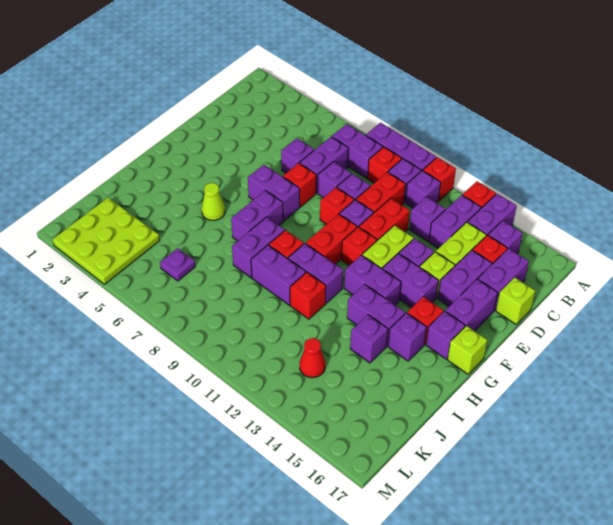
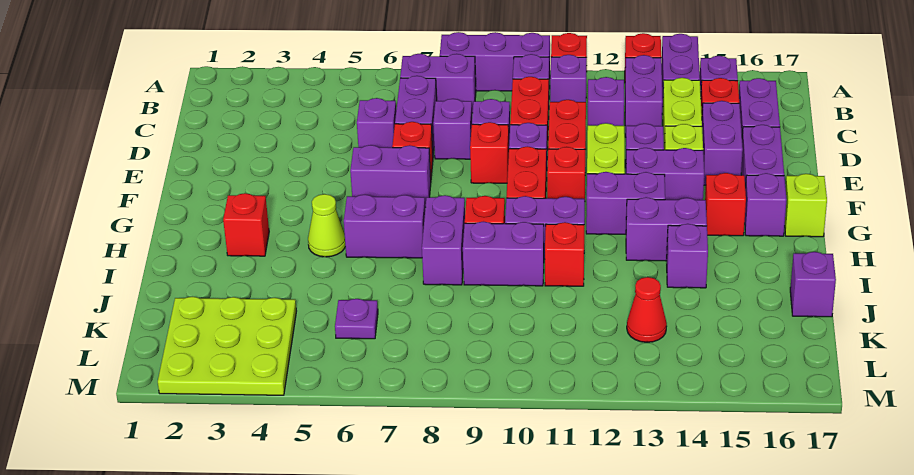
red brick B9 level 1 -> red brick H3 level 1
lime brick D17 level 1 -> none
purple brick G7:H7 level 1 -> purple brick H6:H7 level 1
purple brick H15 level 1 -> purple brick J17 level 1

